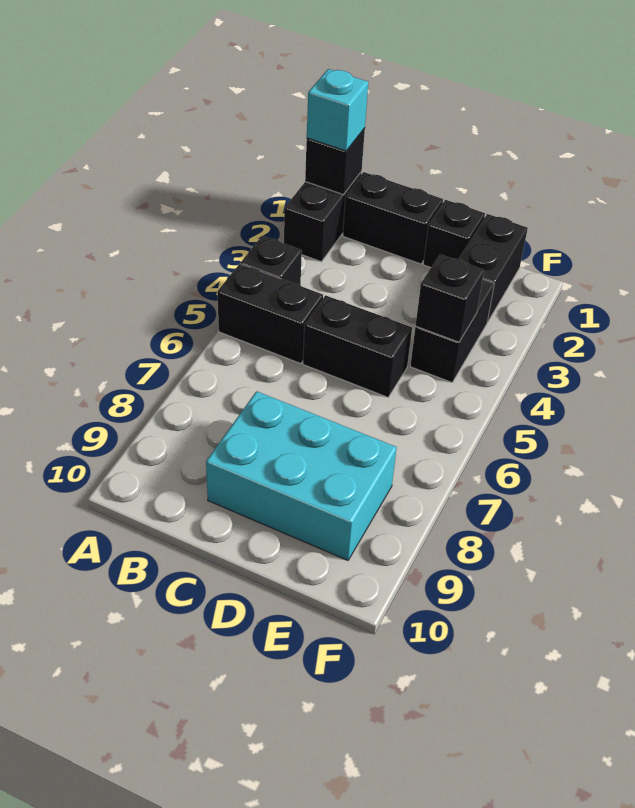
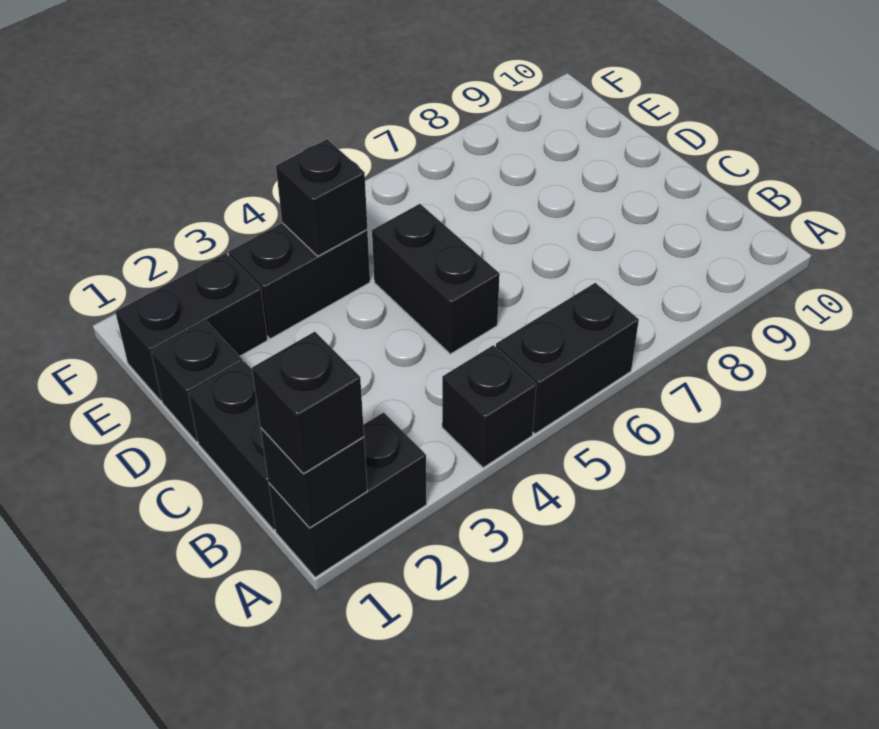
cyan brick A1 level 3 -> black brick A1 level 3
black brick A5:B5 level 1 -> black brick A5:A6 level 1
cyan brick C8:E9 level 1 -> none

